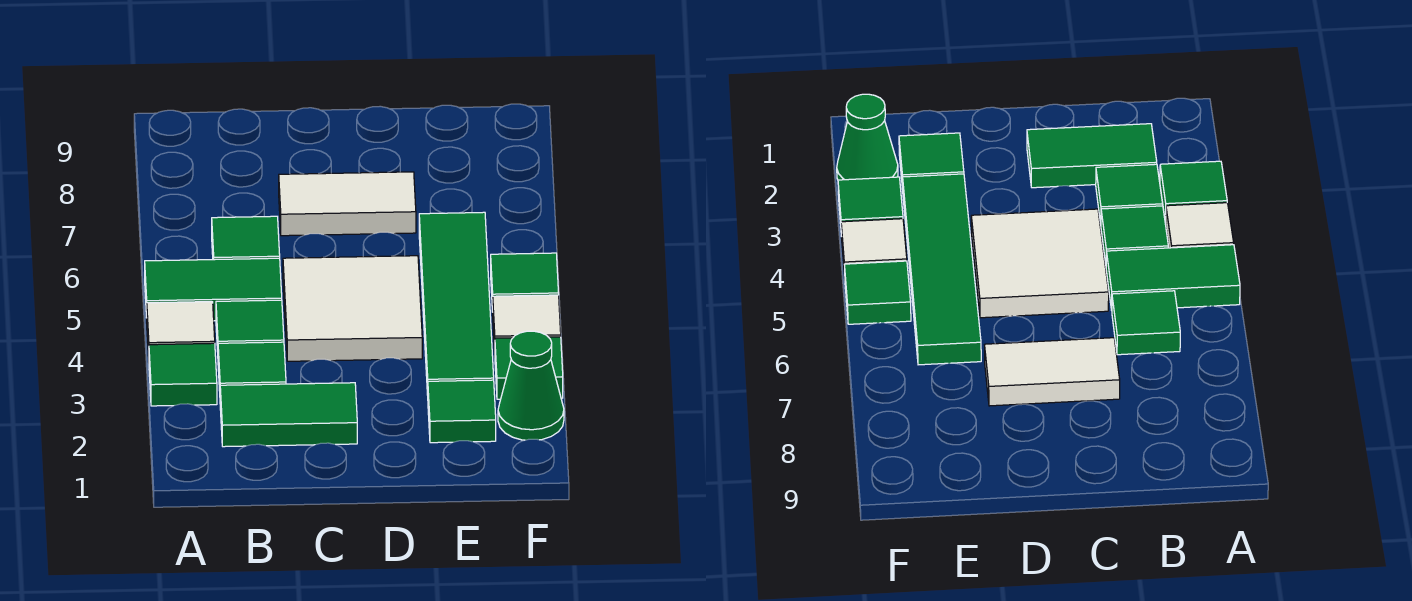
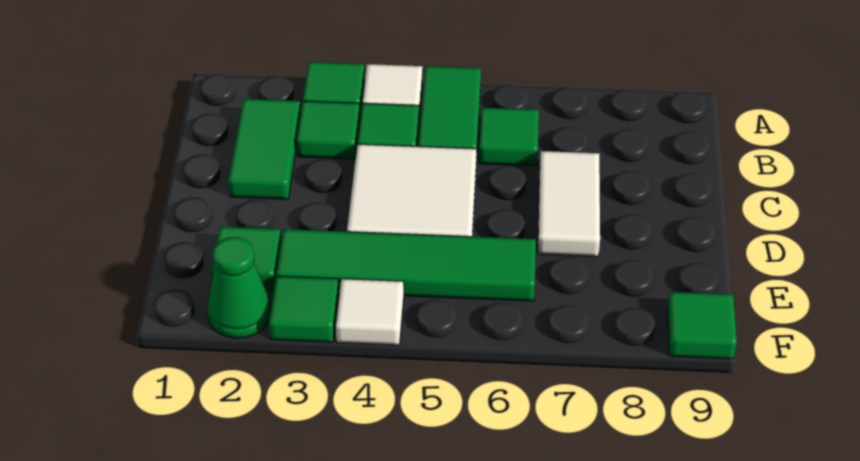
green tile F5 level 1 -> green tile F9 level 1

